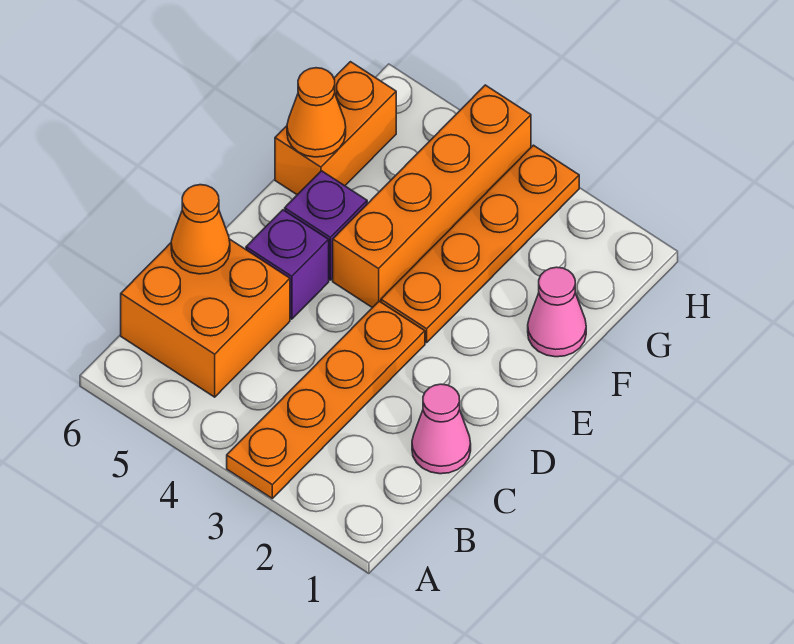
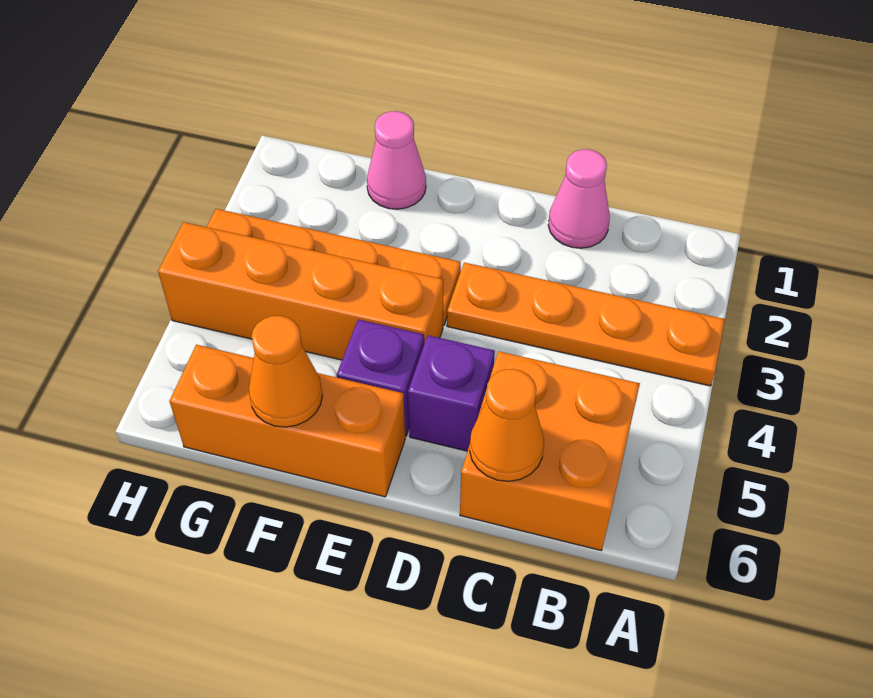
orange brick F6:G6 level 1 -> orange brick E6:G6 level 1

